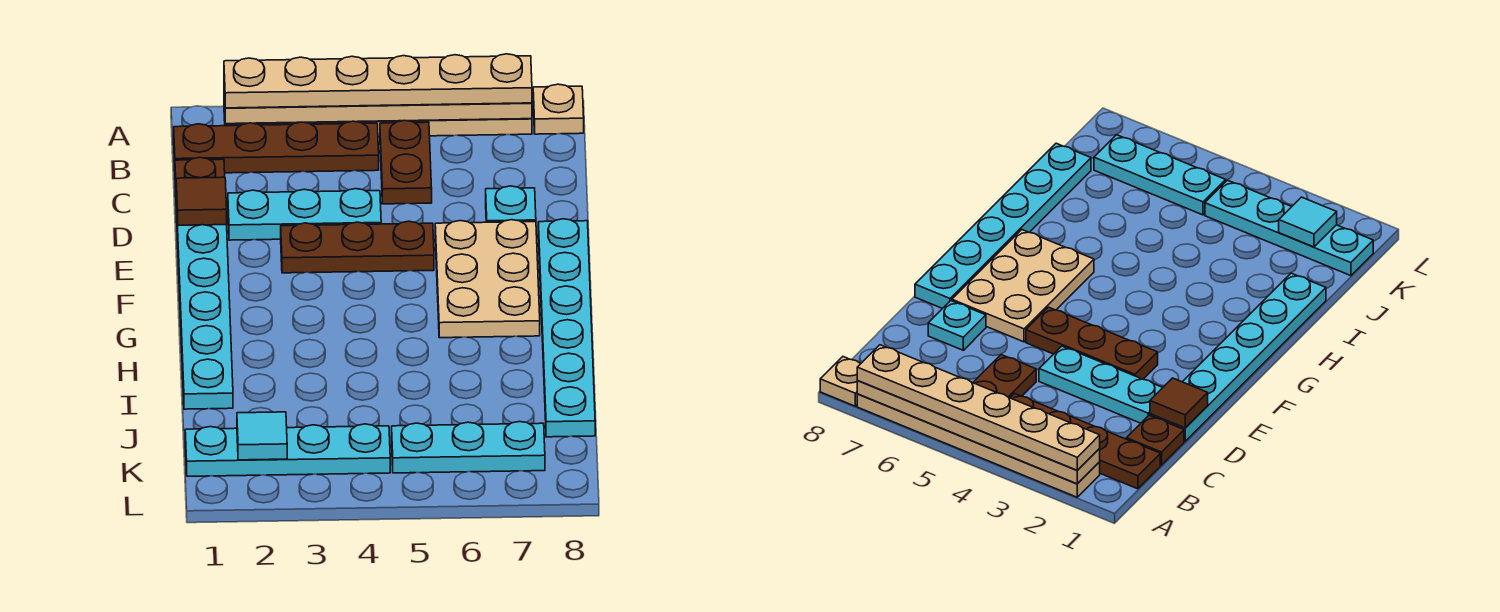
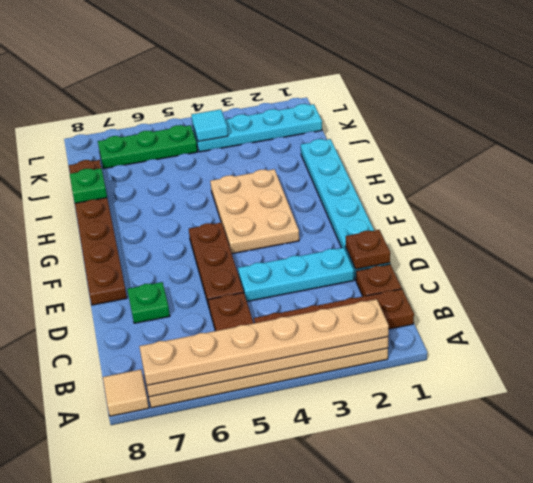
tan plate A8 level 1 -> tan tile A8 level 1
brown tile D1 level 2 -> brown plate D1 level 2
cyan plate D7 level 1 -> green plate D7 level 1
brown plate E3:E5 level 1 -> brown plate D5:F5 level 1
tan plate E6:G7 level 1 -> tan plate F3:H4 level 1
cyan plate E8:J8 level 1 -> brown plate E8:J8 level 1
none -> green plate I8 level 2
cyan tile K2 level 2 -> cyan tile K4 level 2
cyan plate K5:K7 level 1 -> green plate K5:K7 level 1

